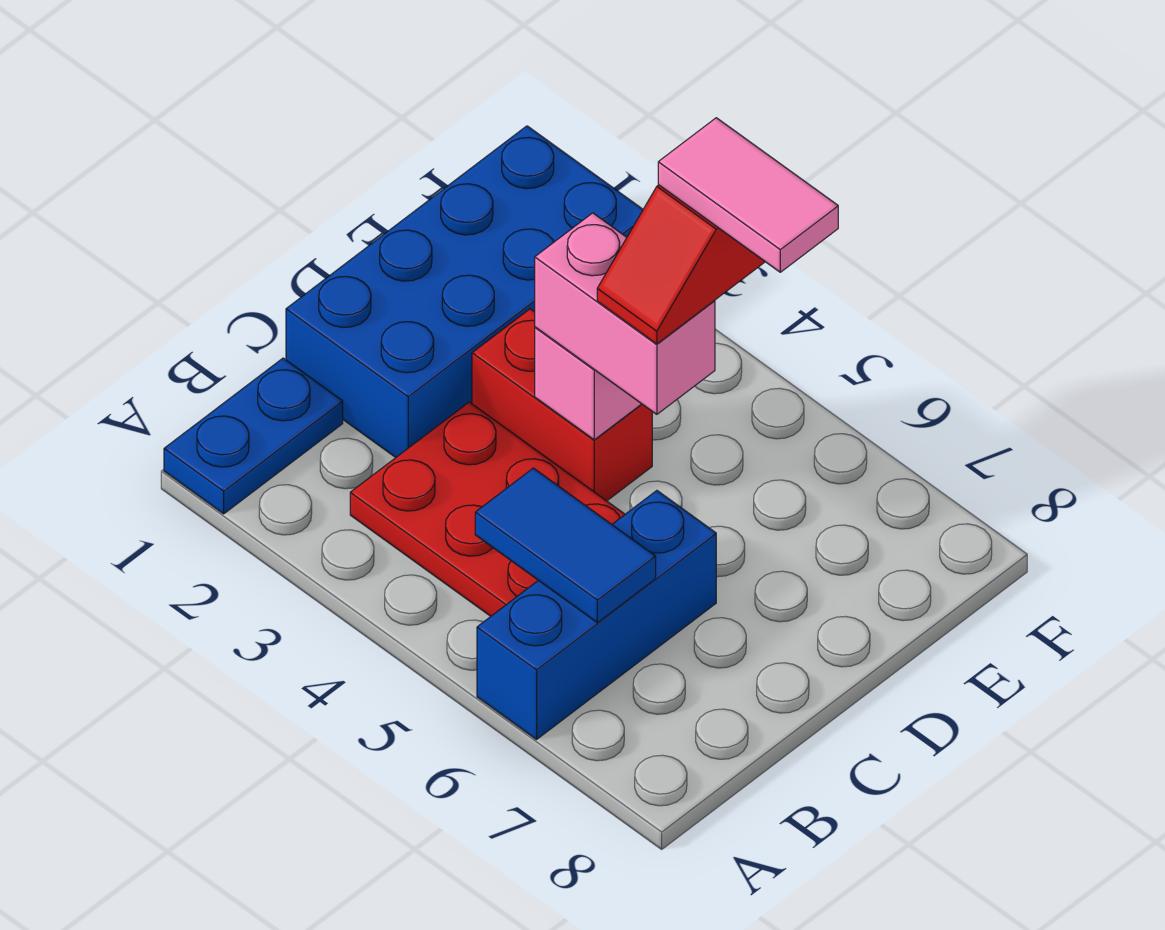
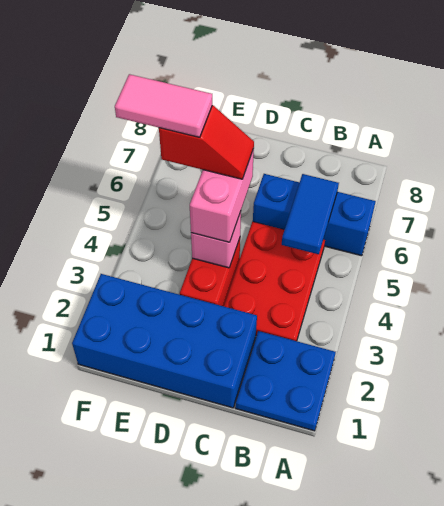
blue plate A1:B1 level 1 -> blue plate A1:B2 level 1
pink tile E5:E6 level 5 -> pink tile E5:F5 level 5

